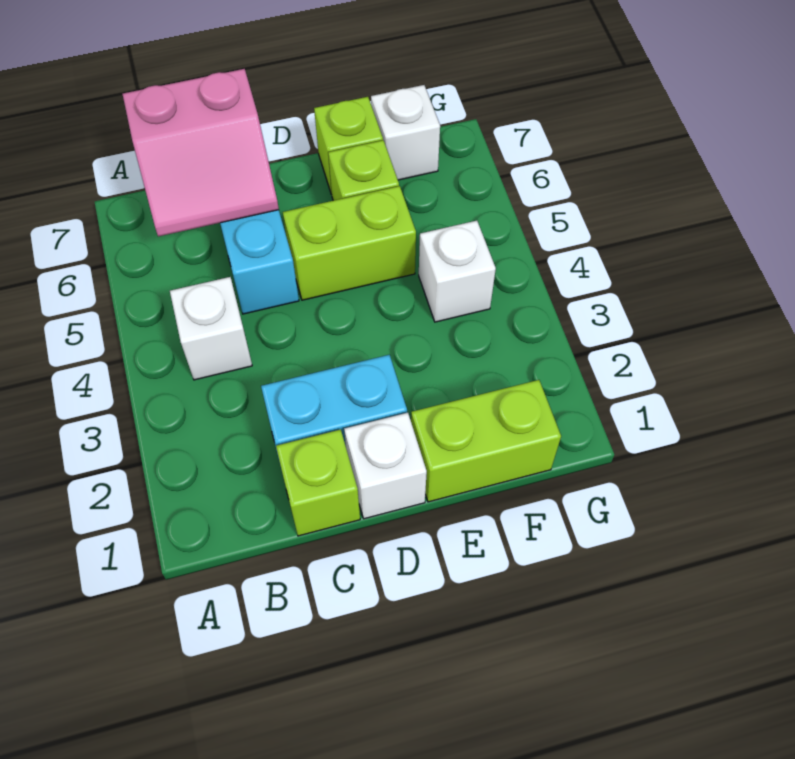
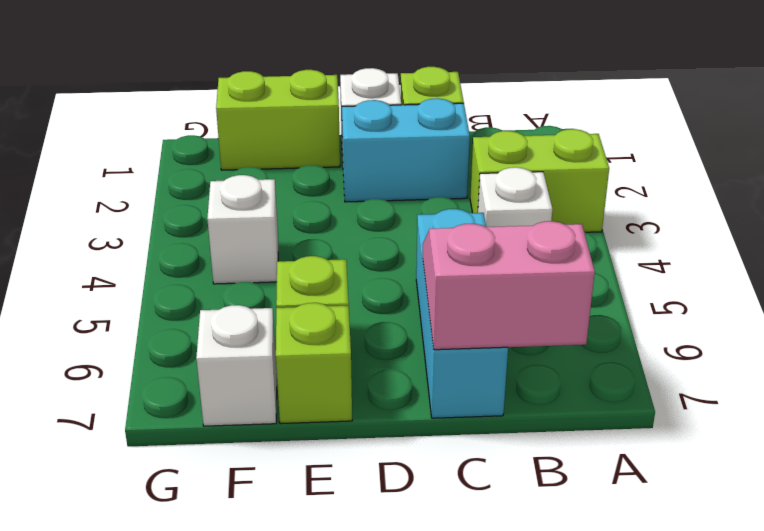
lime brick D5:E5 level 1 -> lime brick A3:B3 level 1

